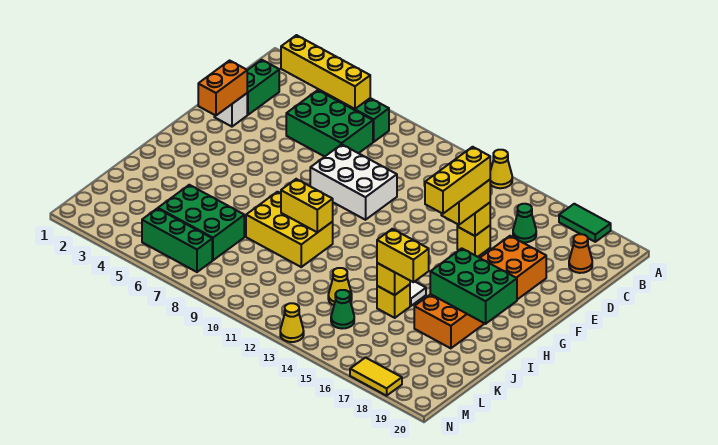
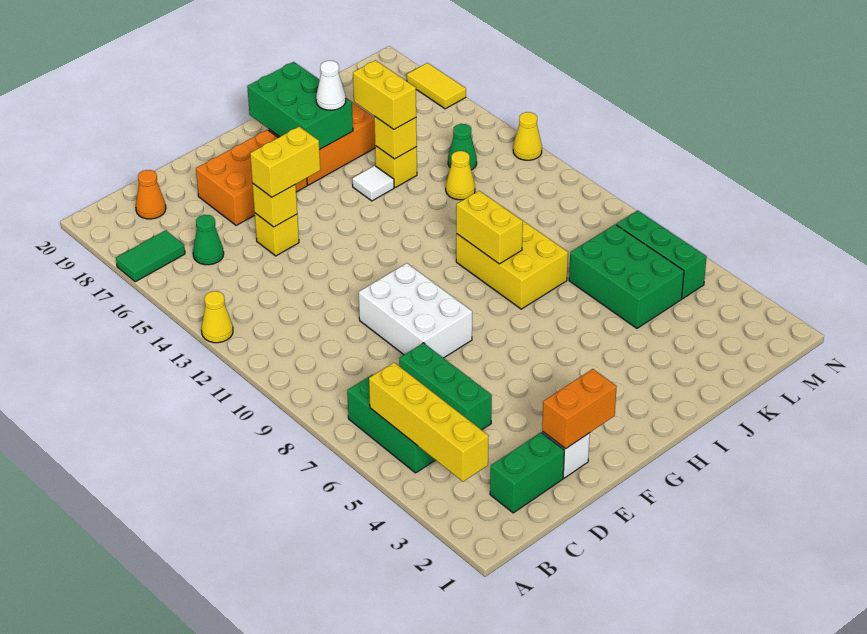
green tile A17:A18 level 1 -> green tile A17:B17 level 1
green brick C5:D7 level 1 -> green brick D5:D7 level 1
yellow brick E15:G15 level 4 -> none
none -> white cone I17 level 3

